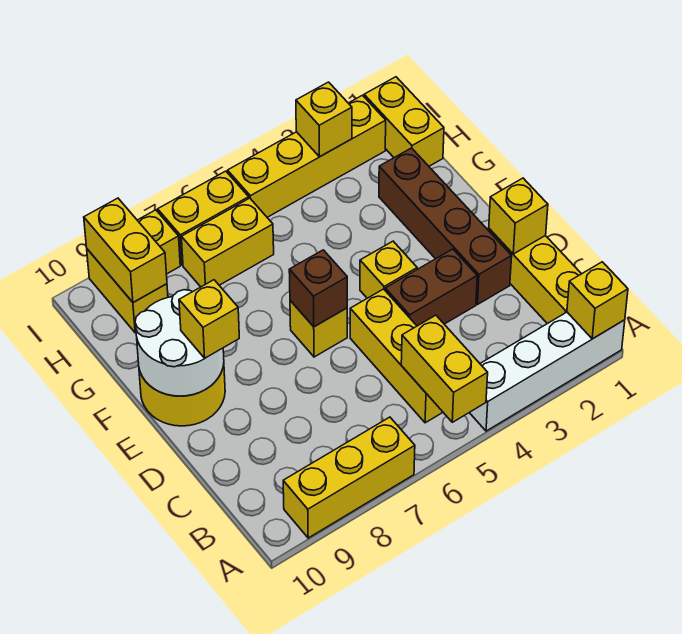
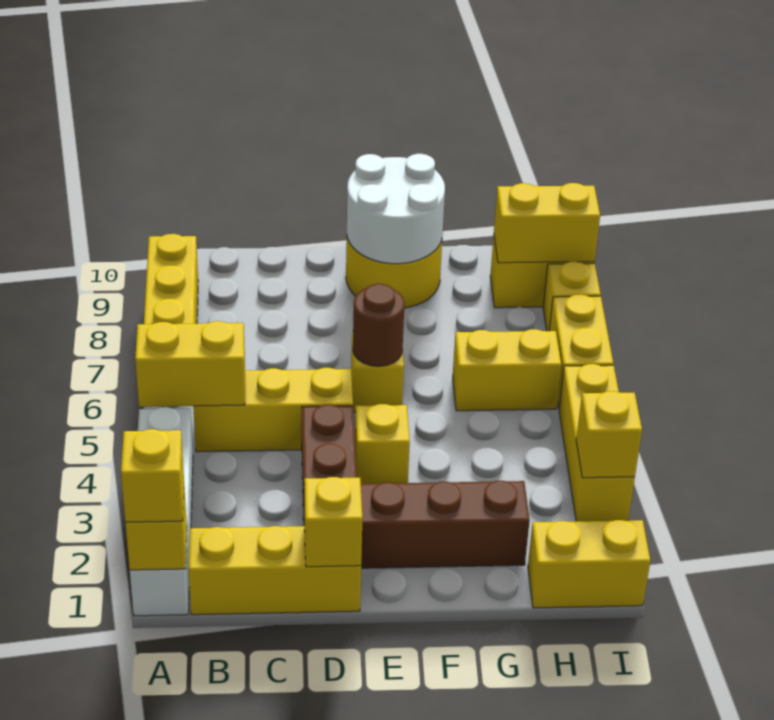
brown brick E6 level 2 -> brown round brick E6 level 2
yellow brick E9 level 3 -> yellow brick A1 level 3
yellow brick H6:H7 level 1 -> yellow brick G6:H6 level 1
yellow brick I2:I5 level 1 -> yellow brick I3:I5 level 1

